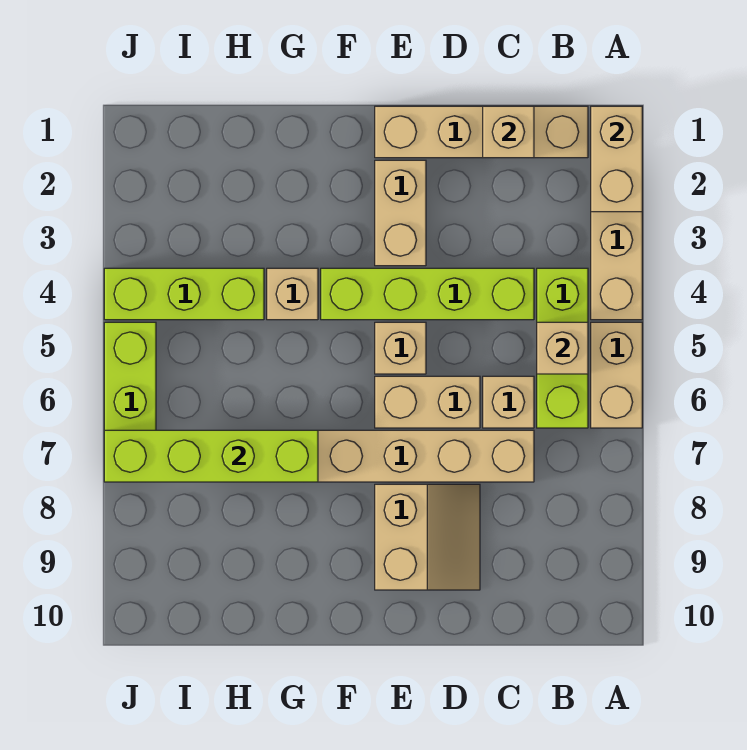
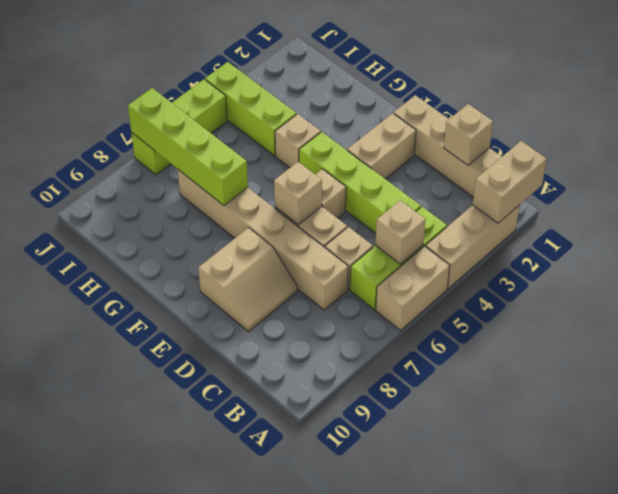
none -> tan brick E6 level 2

